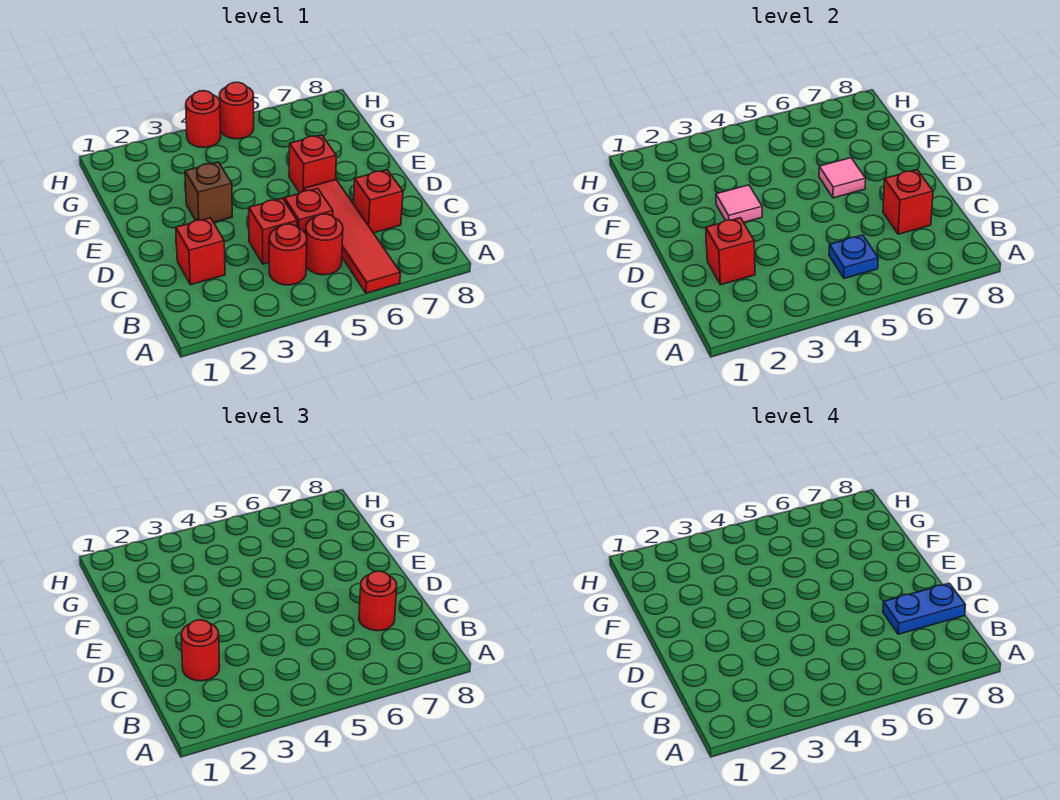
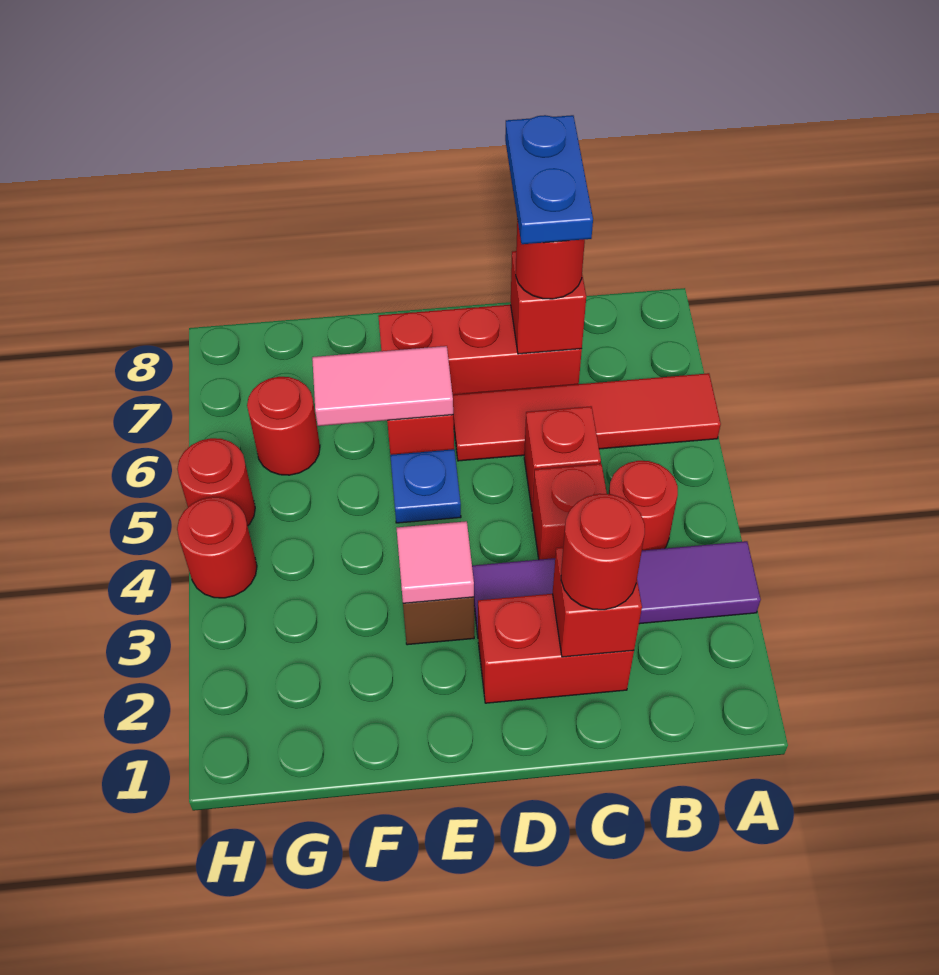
none -> purple tile A3:D3 level 1
red round brick B5 level 1 -> red round brick G6 level 1
blue plate B5 level 2 -> blue plate E5 level 1
red brick C2 level 1 -> red brick C2:D2 level 1
red brick C7 level 1 -> red brick C7:E7 level 1
pink tile E6 level 2 -> pink tile E6:F6 level 2

